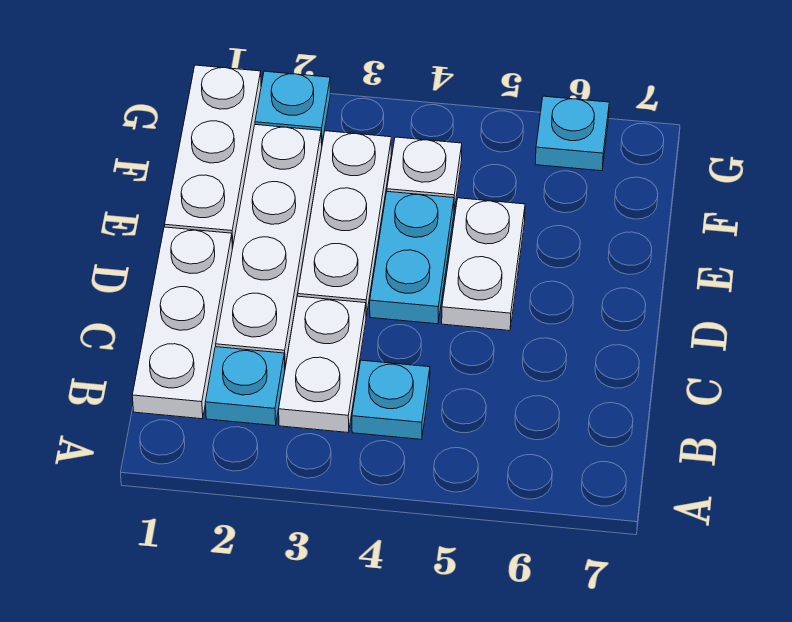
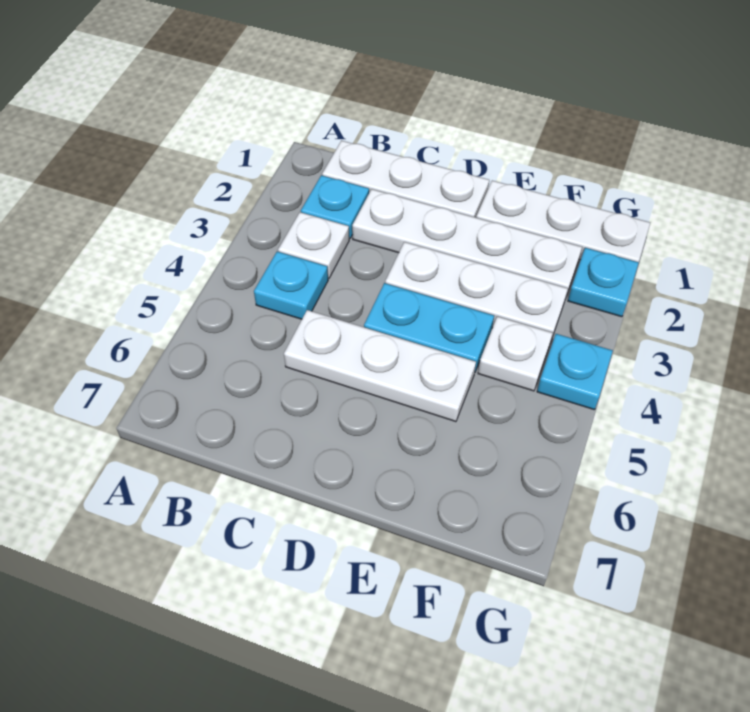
white plate B3:C3 level 1 -> white plate B3 level 1
white plate D5:E5 level 1 -> white plate C5:E5 level 1
cyan plate G6 level 1 -> cyan plate G4 level 1

